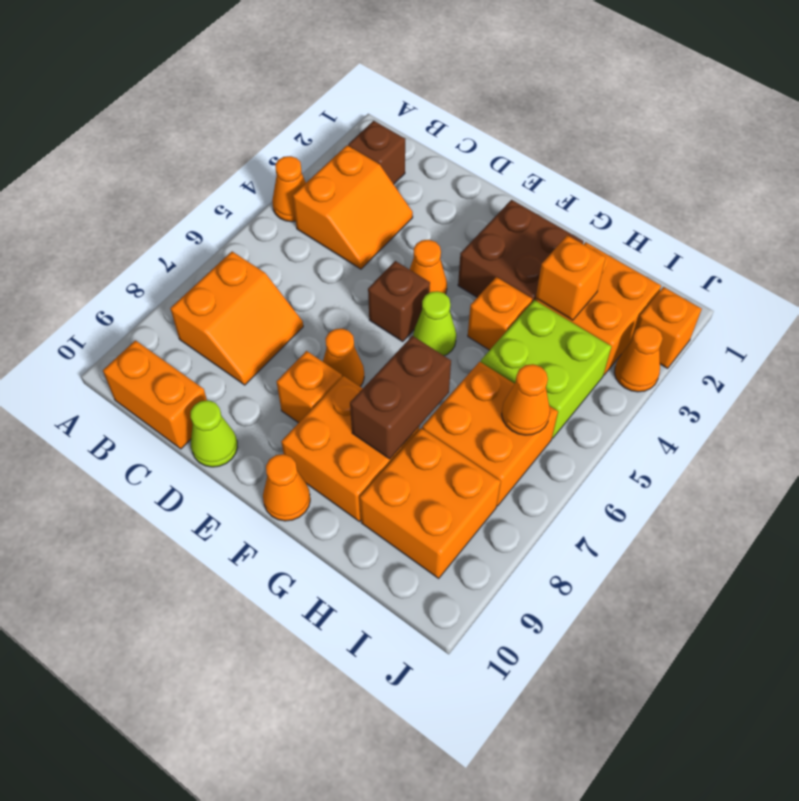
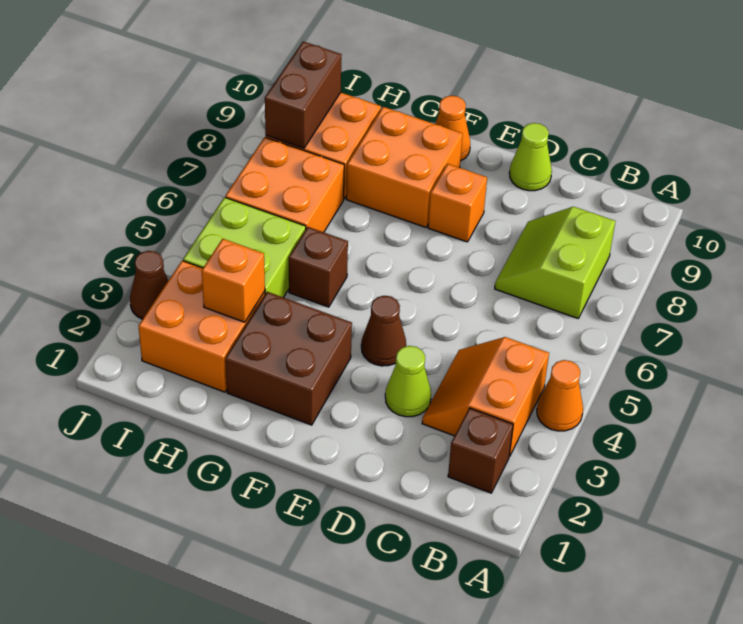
orange slope B7:C8 level 1 top B -> lime slope B7:C8 level 1 top B
orange brick B10:C10 level 1 -> none
orange cone E4 level 1 -> brown cone E4 level 1
brown brick E5 level 1 -> brown brick G5 level 1
orange cone E7 level 1 -> none
lime cone F5 level 1 -> lime cone D3 level 1
orange brick G4 level 1 -> none
brown brick G7:G8 level 2 -> brown brick I8:I9 level 2
orange cone I6 level 2 -> none
orange brick J2 level 1 -> none
orange cone J3 level 1 -> brown cone J3 level 1

